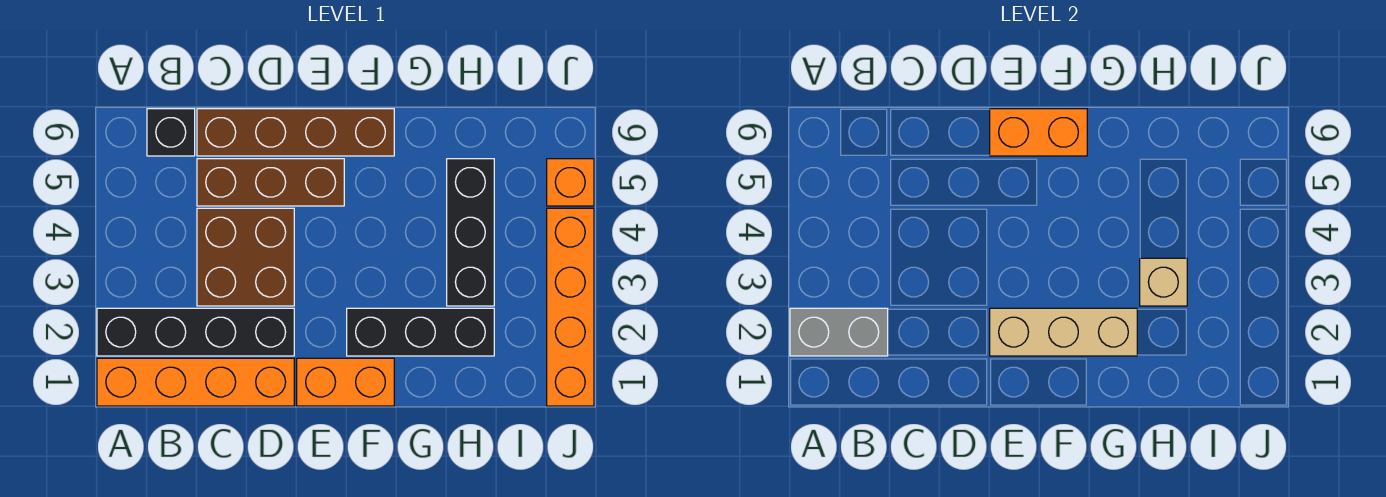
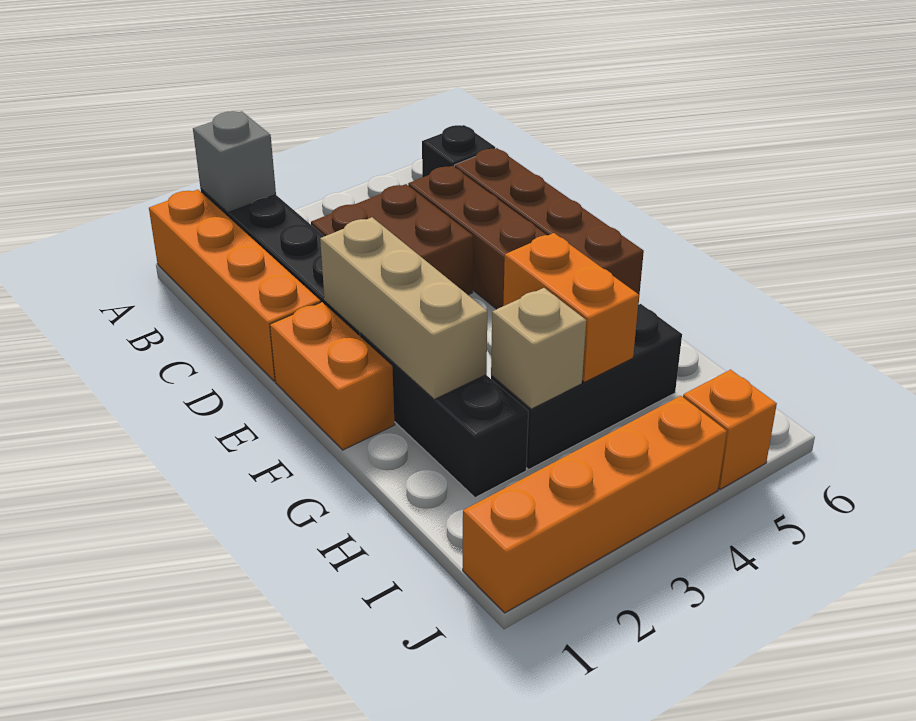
grey brick A2:B2 level 2 -> grey brick A2 level 2
orange brick E6:F6 level 2 -> orange brick G4:H4 level 2

